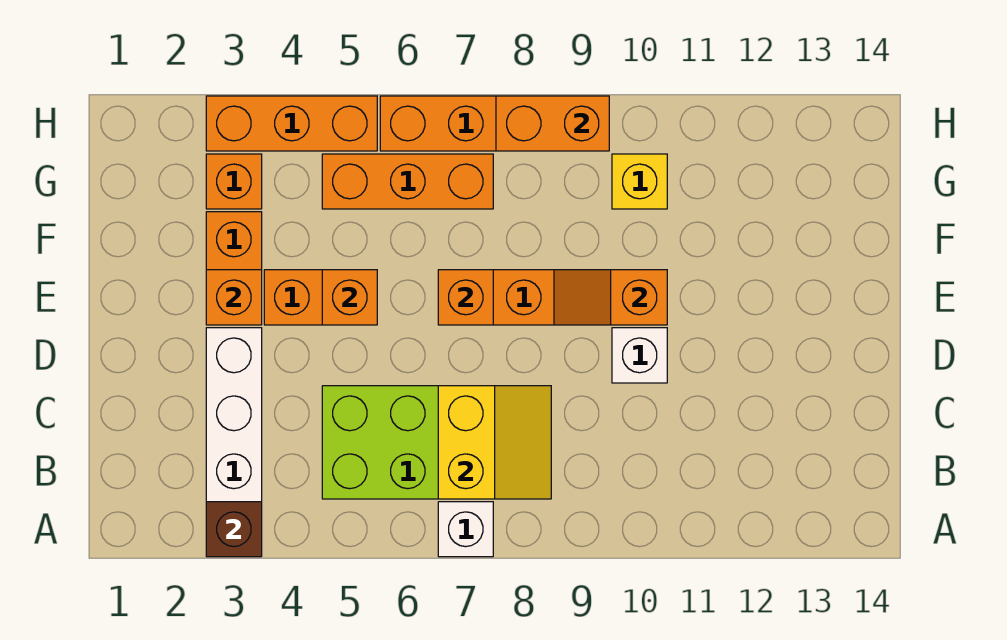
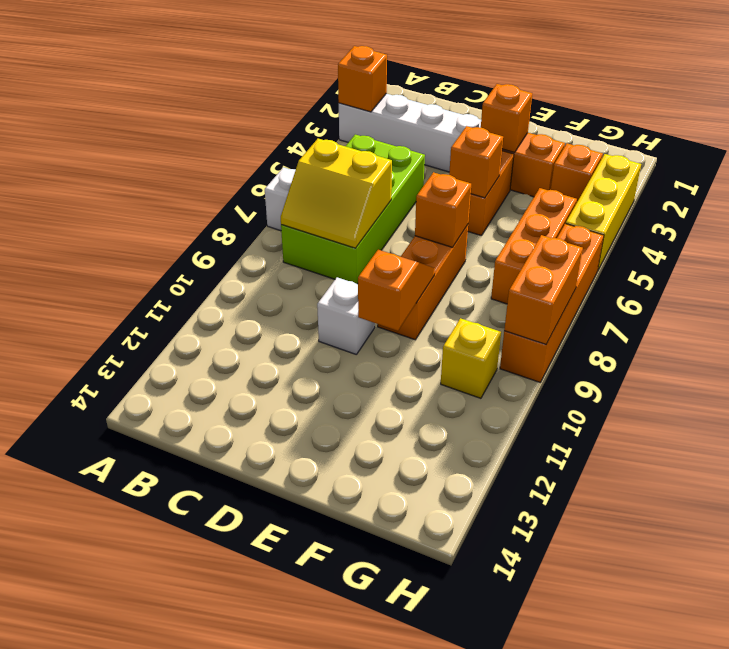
brown brick A3 level 2 -> orange brick A3 level 2
orange brick H3:H5 level 1 -> yellow brick H3:H5 level 1

